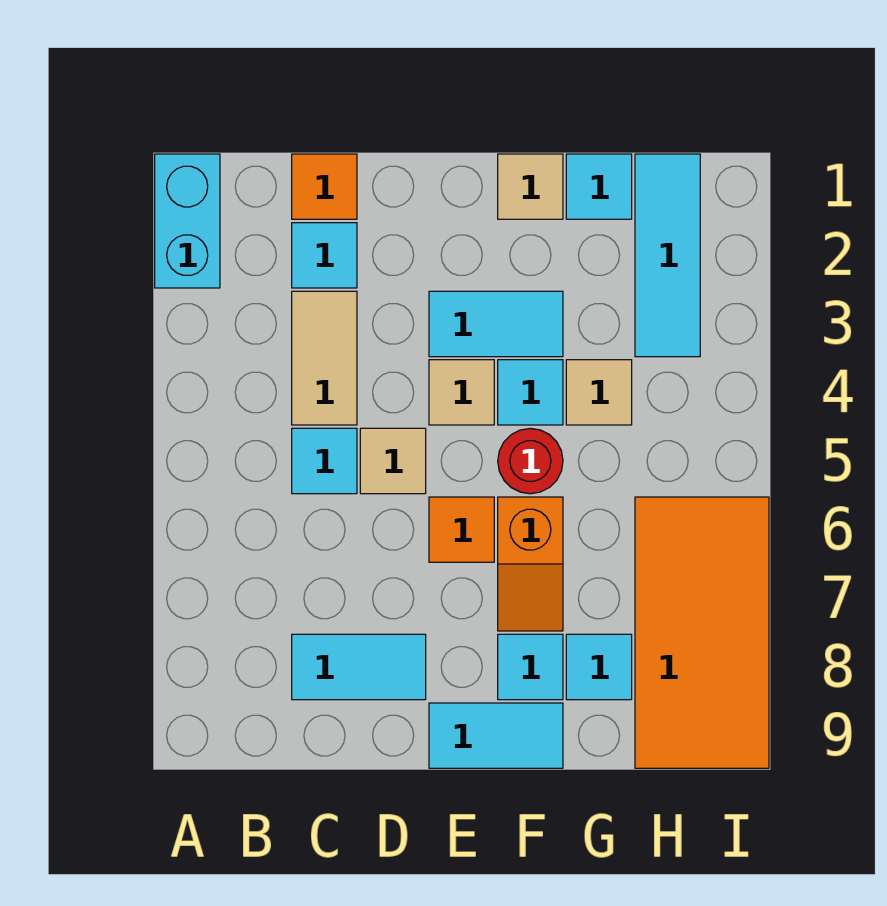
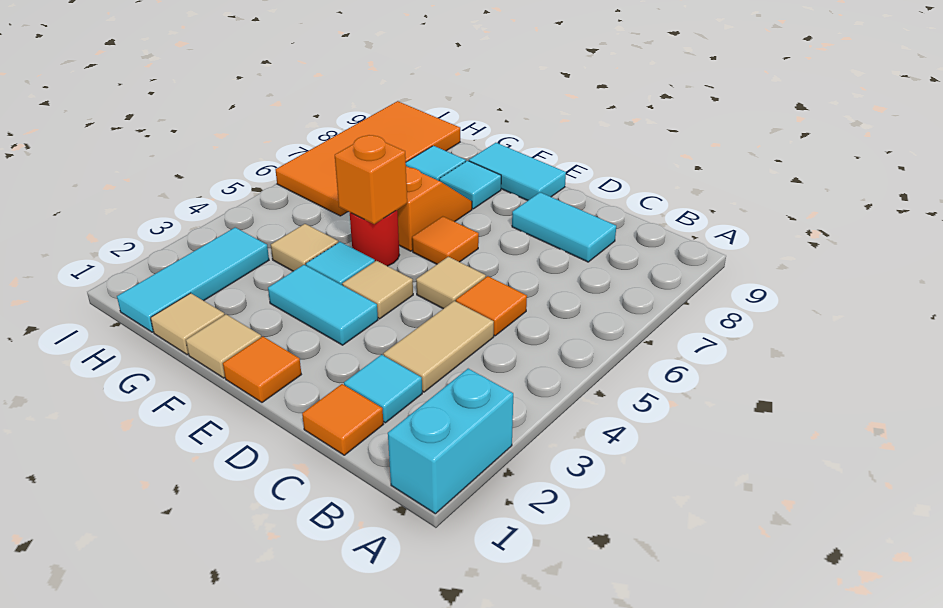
cyan tile C5 level 1 -> orange tile C5 level 1
none -> orange tile E1 level 1
none -> orange brick F5 level 2
cyan tile G1 level 1 -> tan tile G1 level 1

